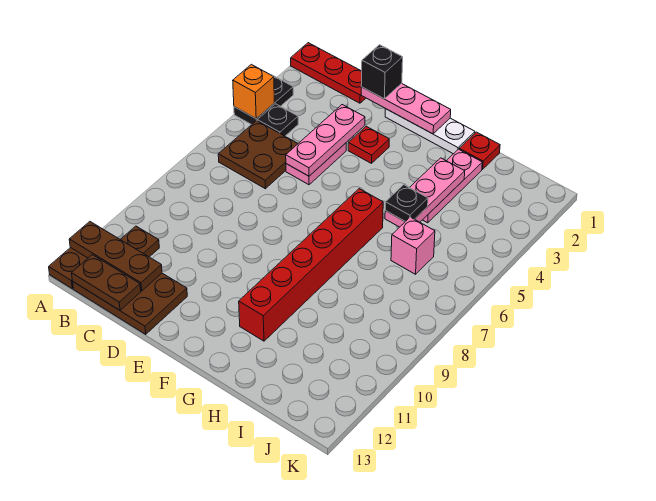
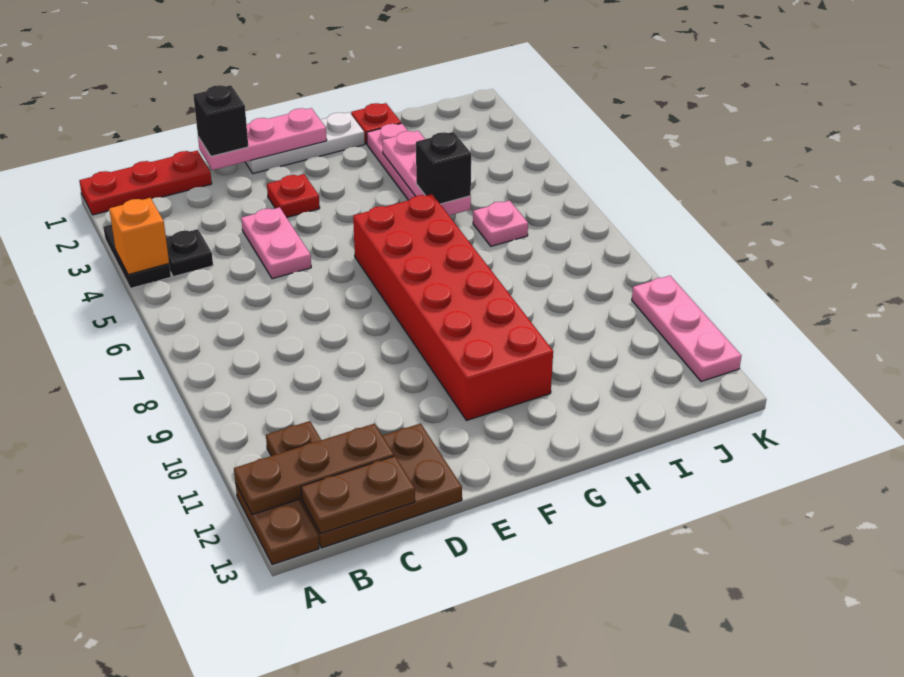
brown plate B5:C6 level 1 -> none
pink plate D3:D5 level 2 -> pink plate K10:K12 level 1
red brick G6:G11 level 1 -> red brick F6:G11 level 1
black plate H5 level 3 -> black brick H5 level 3
pink brick I6 level 1 -> pink plate I6 level 1

